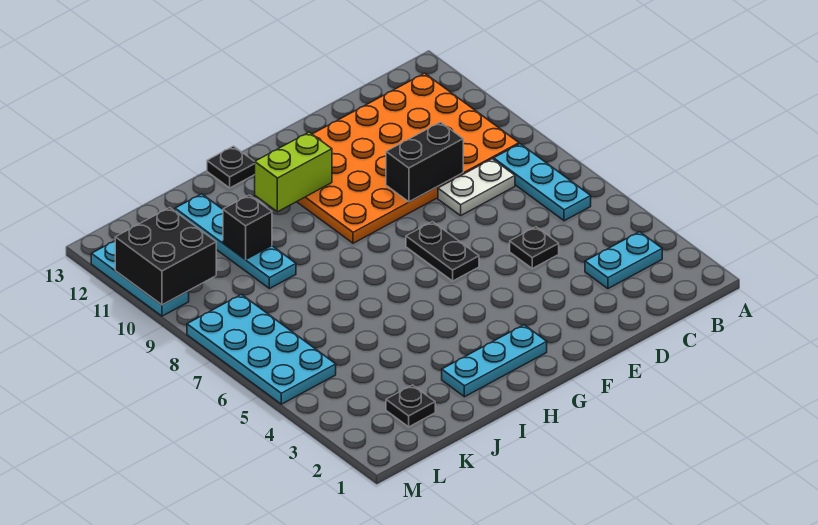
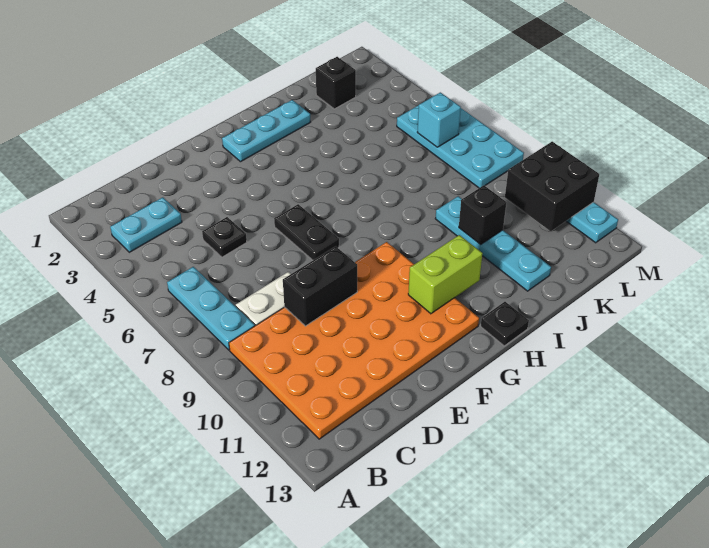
black plate K2 level 1 -> black brick K2 level 1
none -> cyan brick L6 level 2

